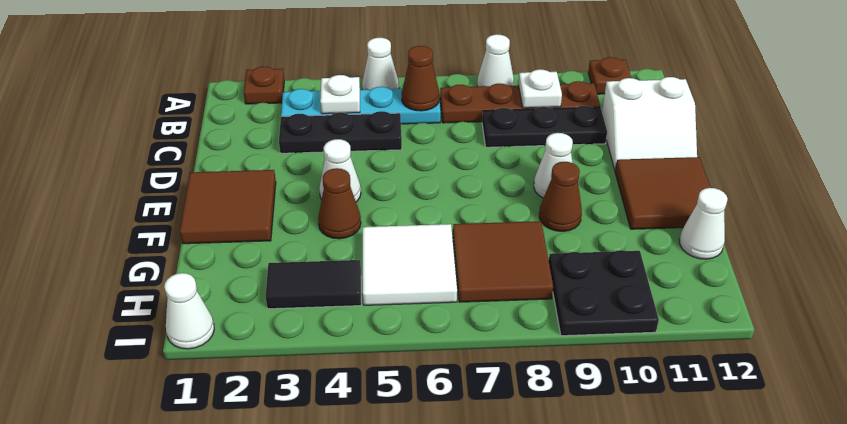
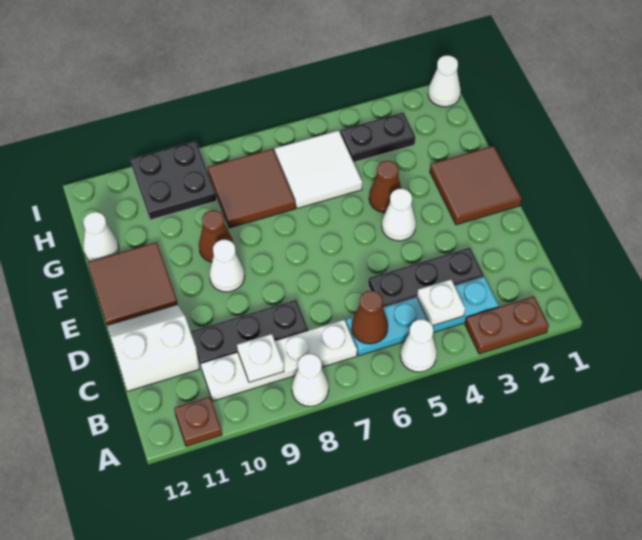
brown plate A2 level 1 -> brown plate A2:A3 level 1
brown plate B7:B10 level 1 -> white plate B7:B10 level 1
black tile H3:H4 level 1 -> black plate H3:H4 level 1

